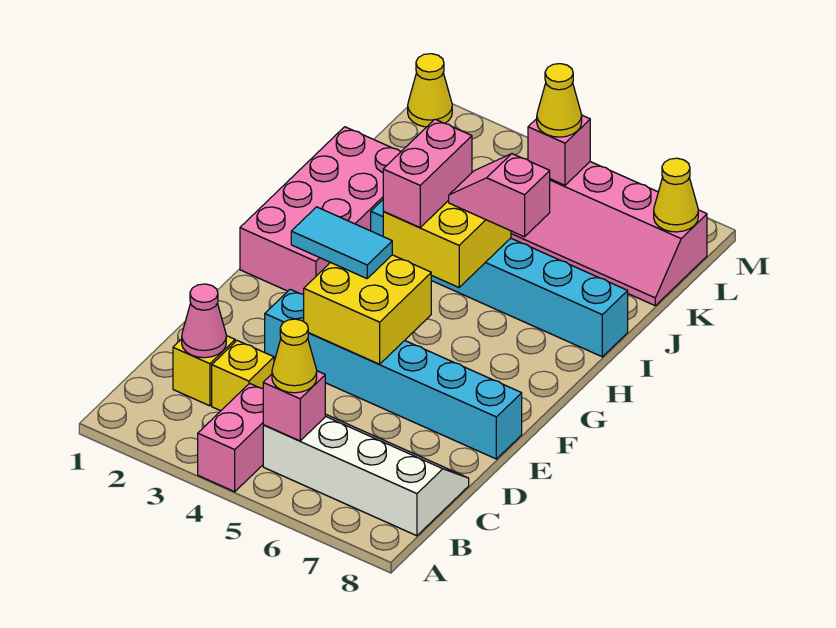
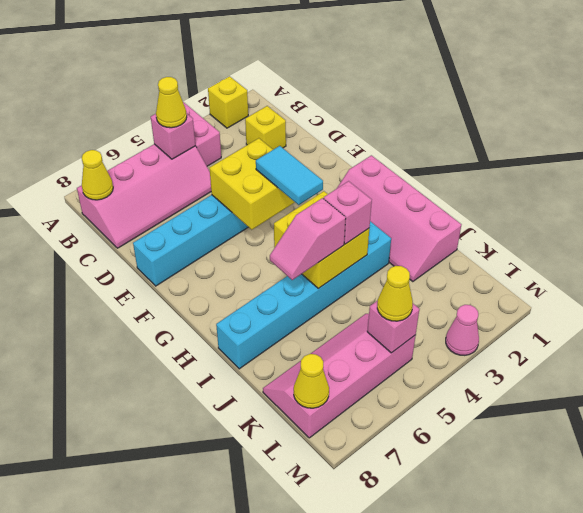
white slope B5:C8 level 1 top B -> pink slope B5:C8 level 1 top B
pink cone C2 level 2 -> pink cone M3 level 1
yellow brick C3 level 1 -> yellow brick A2 level 1
cyan tile F3:F4 level 3 -> cyan tile F4:G4 level 3
pink brick G1:J2 level 1 -> pink slope G1:J2 level 1 top 1
pink brick H4:I4 level 3 -> pink brick I4 level 3
pink slope I5:I6 level 3 top 6 -> pink slope I5:I6 level 3 top 5
yellow cone M1 level 1 -> yellow cone B8 level 2

